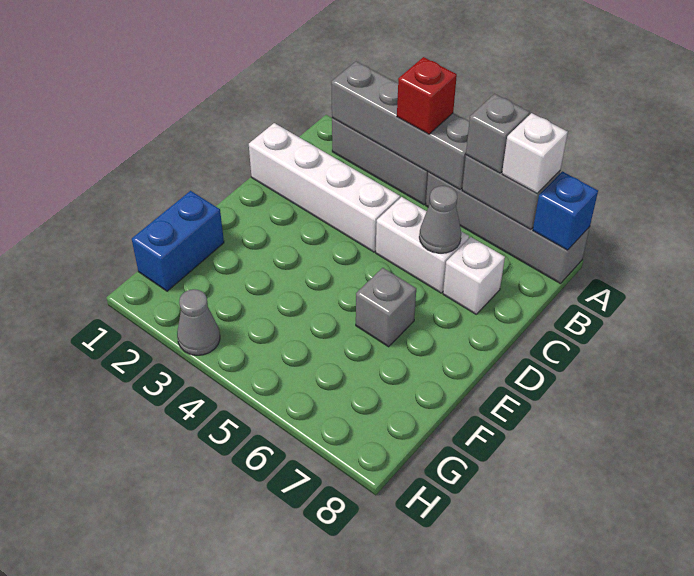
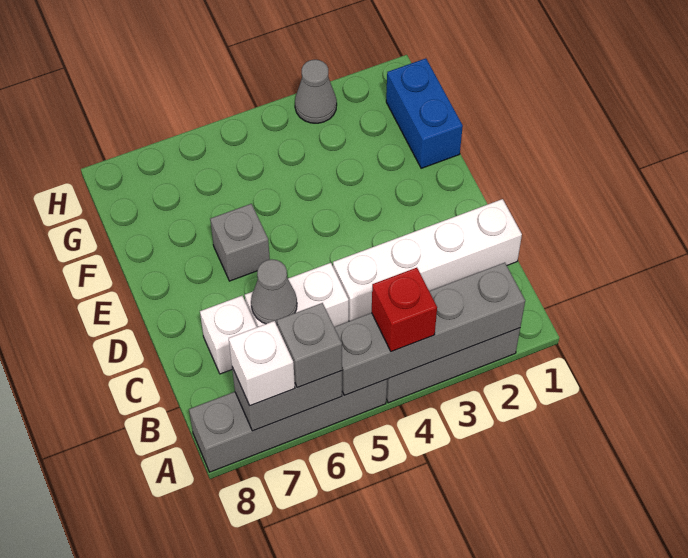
blue brick A8 level 2 -> none

